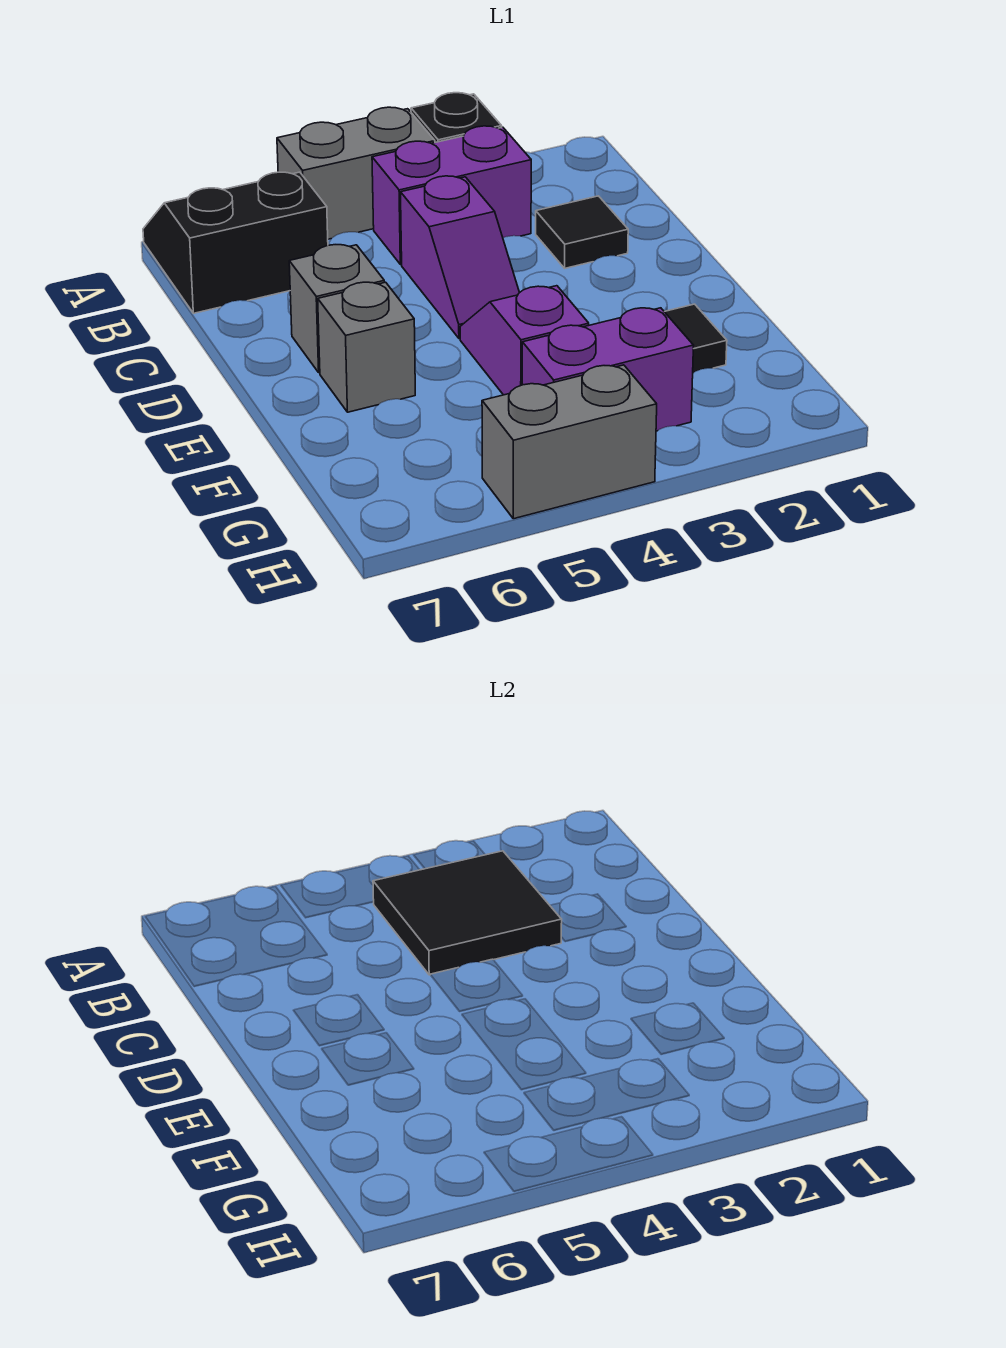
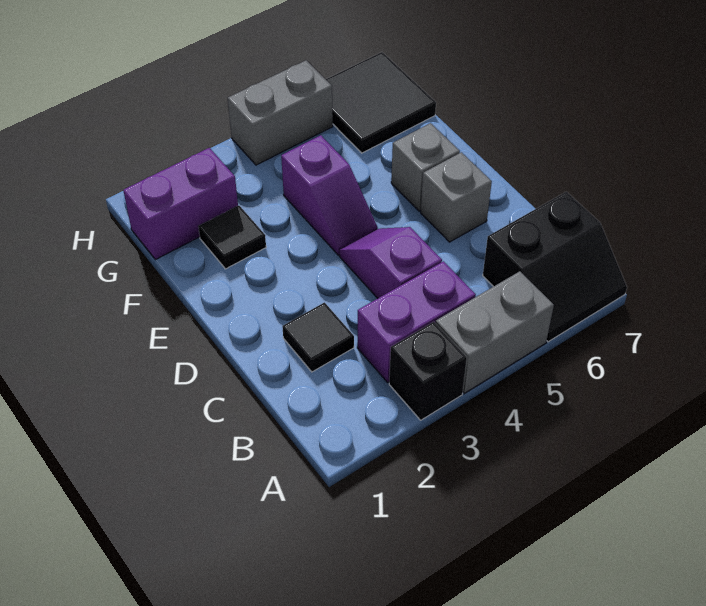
black tile B3:C4 level 2 -> black tile G6:H7 level 1
purple brick G3:G4 level 1 -> purple brick G1:G2 level 1

